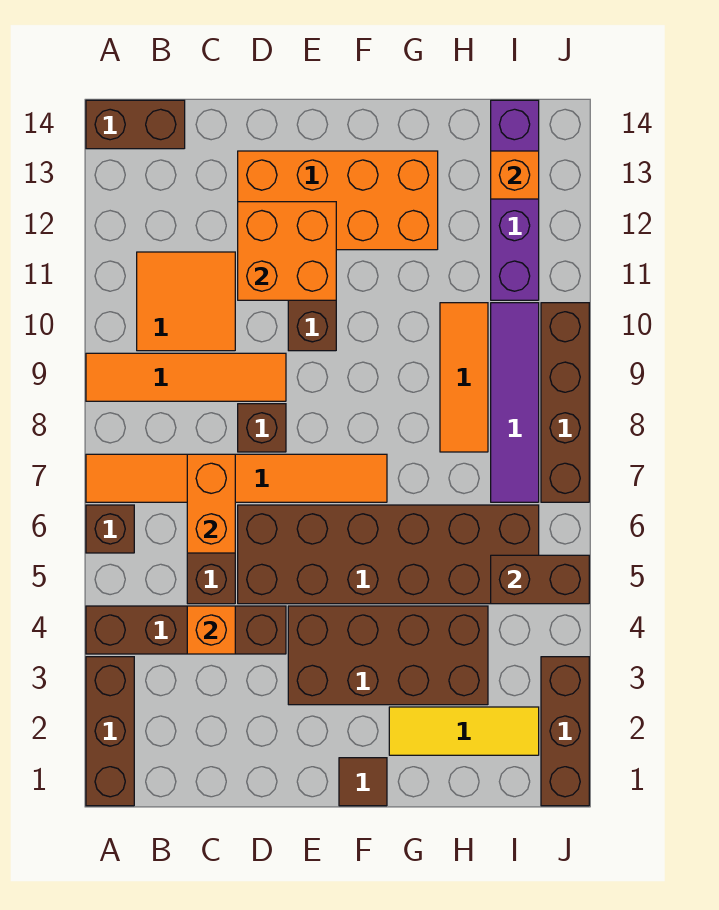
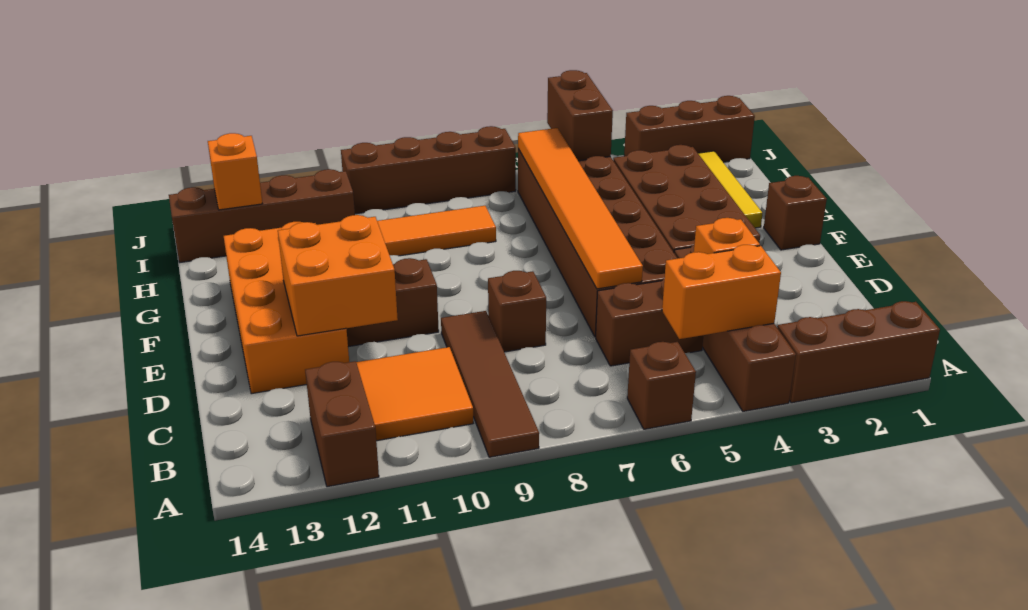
orange tile A7:F7 level 1 -> orange tile D6:I6 level 2
orange tile A9:D9 level 1 -> brown tile A9:D9 level 1
brown brick A14:B14 level 1 -> brown brick A12:B12 level 1
orange brick C6:C7 level 2 -> orange brick B4:B5 level 2
brown tile F1 level 1 -> brown brick F1 level 1
purple tile I7:I10 level 1 -> none
purple brick I11:I14 level 1 -> brown brick I11:I14 level 1

